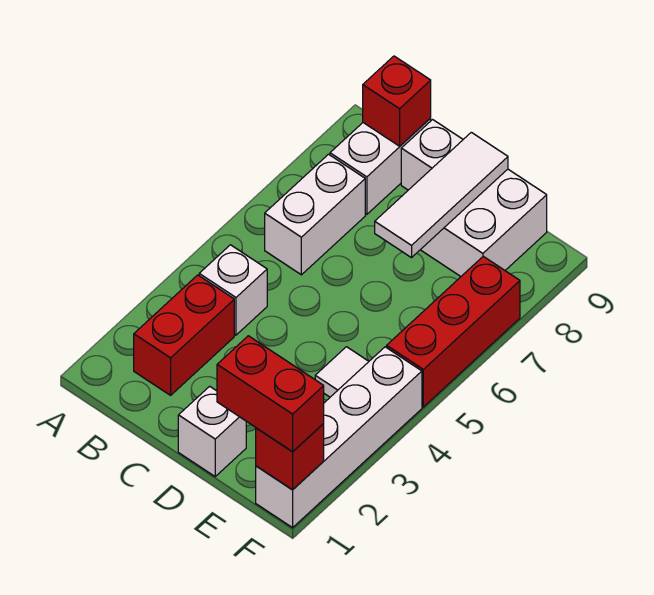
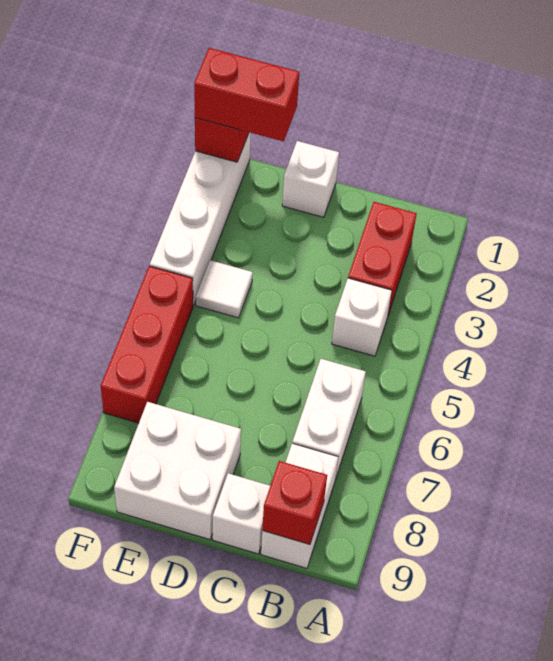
white tile D7:D9 level 2 -> none

